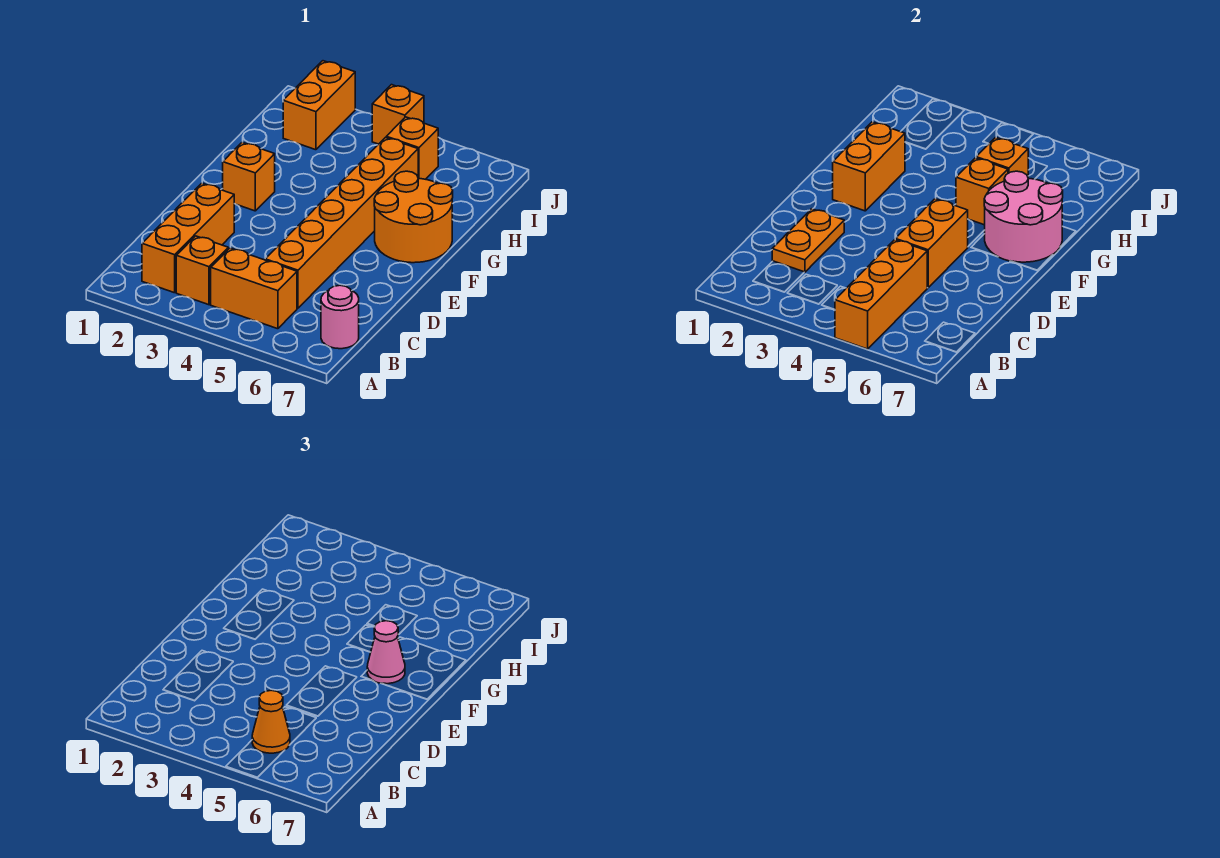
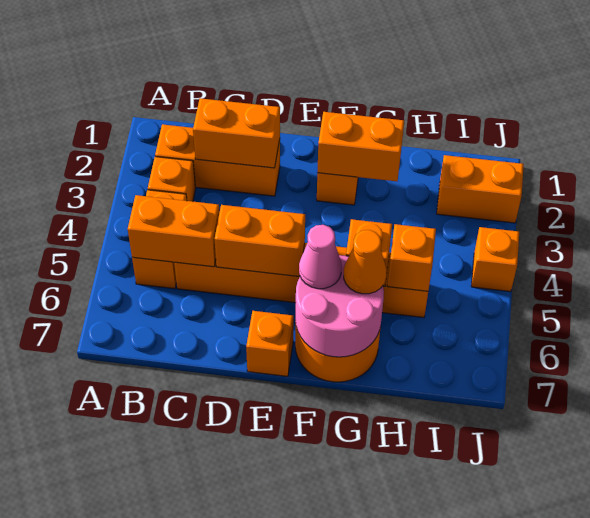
orange brick A5:C5 level 2 -> orange brick B5:C5 level 2
orange cone B5 level 3 -> orange cone G6 level 3
pink round brick B7 level 1 -> none
orange plate C2:D2 level 2 -> orange brick C2:D2 level 2
orange brick I5 level 1 -> orange brick E7 level 1

